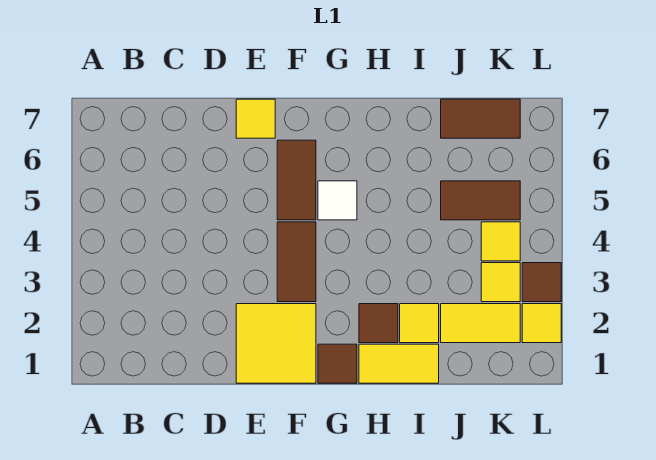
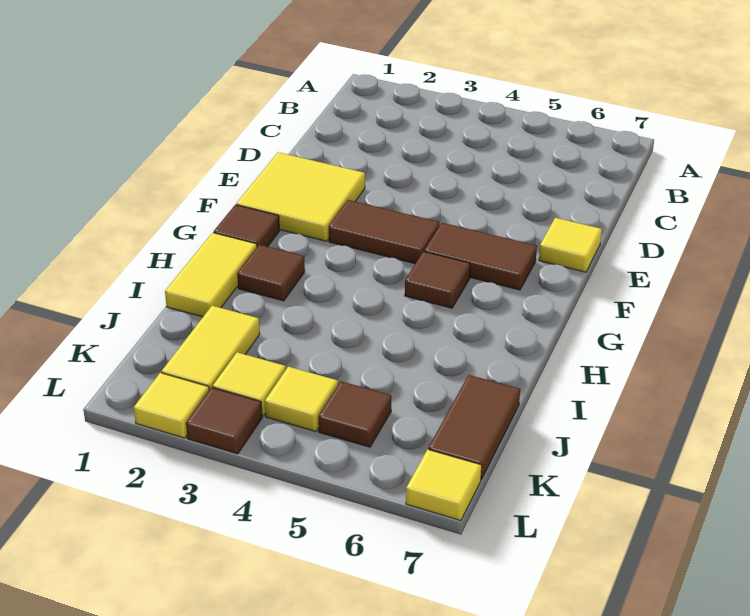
white tile G5 level 1 -> brown tile G5 level 1
yellow tile I2 level 1 -> yellow tile L7 level 1
brown tile J5:K5 level 1 -> brown tile K5 level 1

